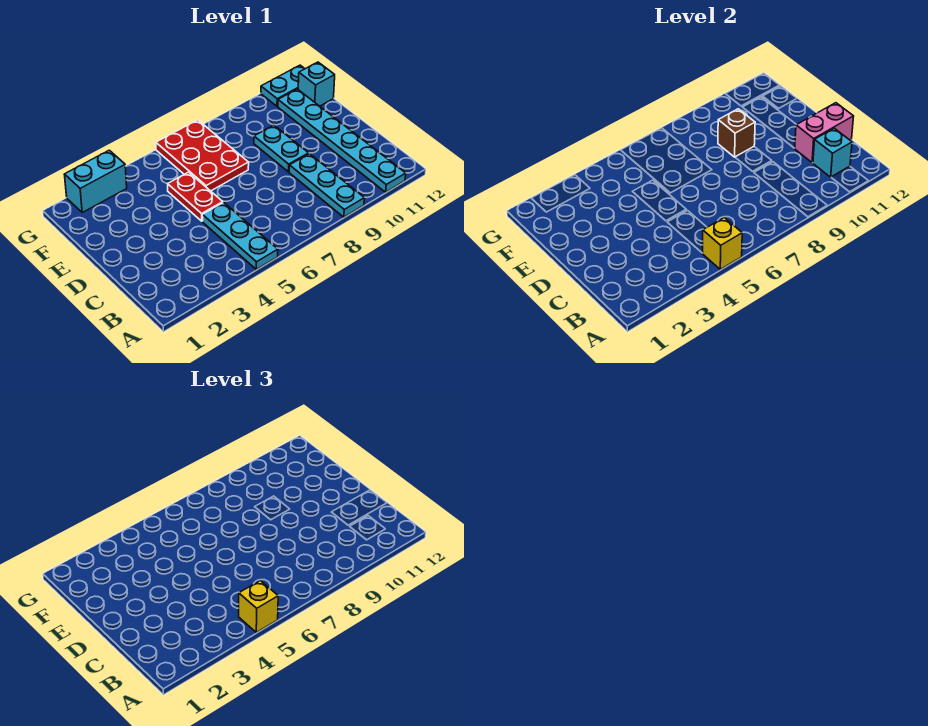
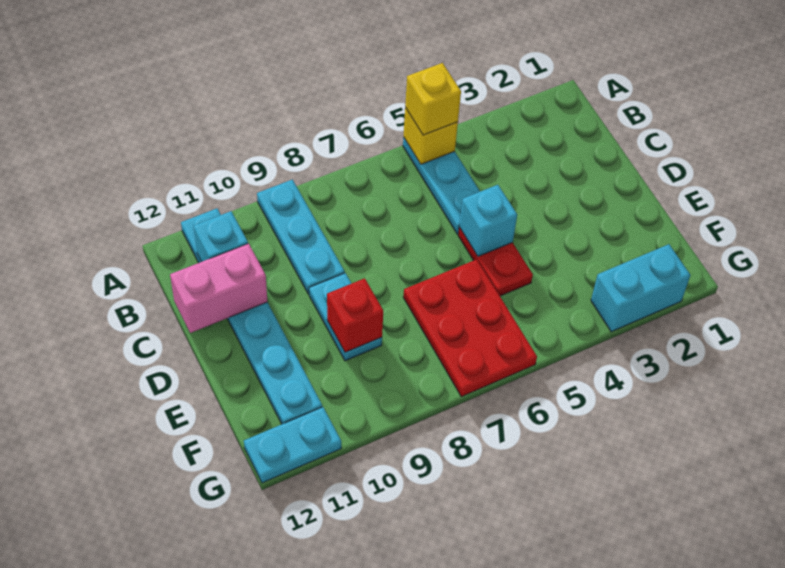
brown brick E9 level 2 -> red brick E9 level 2
cyan brick F12 level 1 -> cyan brick D5 level 2

